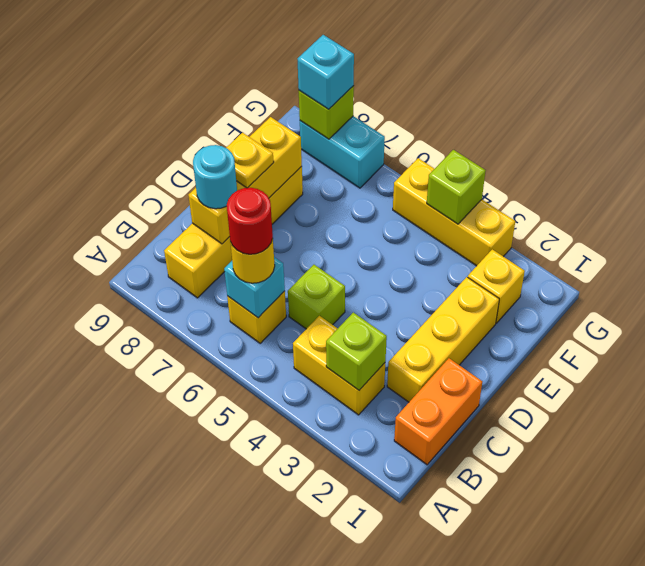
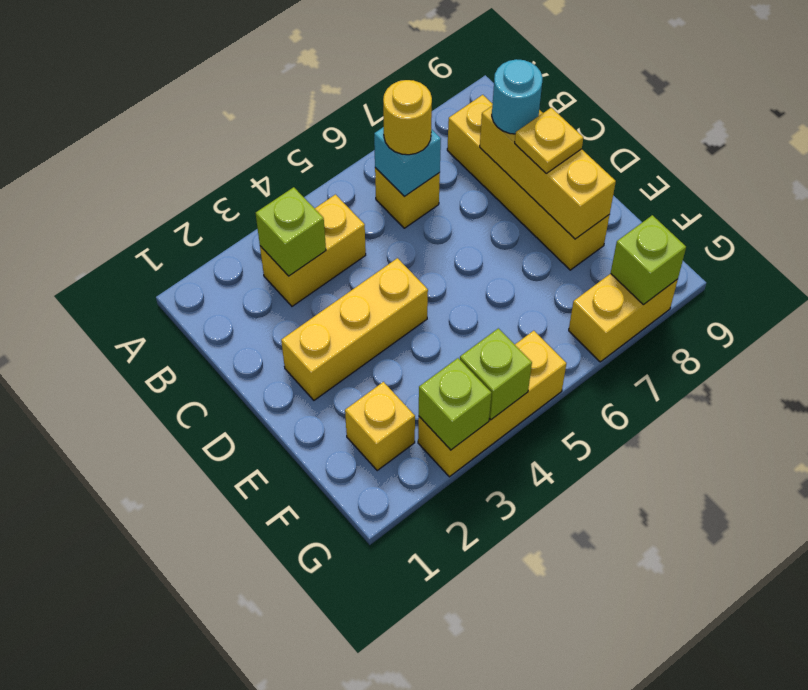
orange brick B1:C1 level 1 -> none
red round brick B6 level 4 -> none
yellow brick C2:E2 level 1 -> yellow brick D2:D4 level 1
lime brick C5 level 1 -> lime brick G3 level 2
cyan brick G7:G8 level 1 -> yellow brick G7:G8 level 1
cyan brick G8 level 3 -> none

